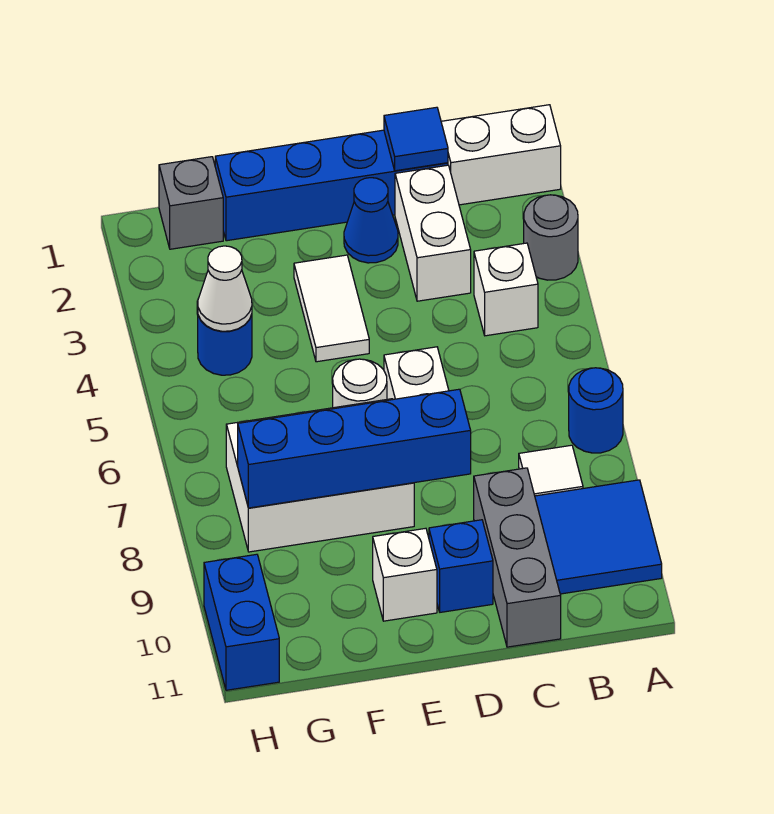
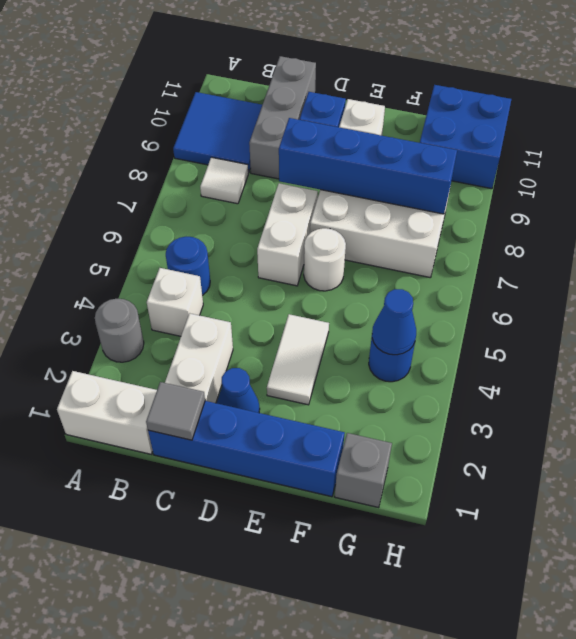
blue round brick A7 level 1 -> blue round brick B5 level 1
blue tile C1 level 2 -> grey tile C1 level 2
white cone G4 level 2 -> blue cone G4 level 2
blue brick H10:H11 level 1 -> blue brick G10:H11 level 1

